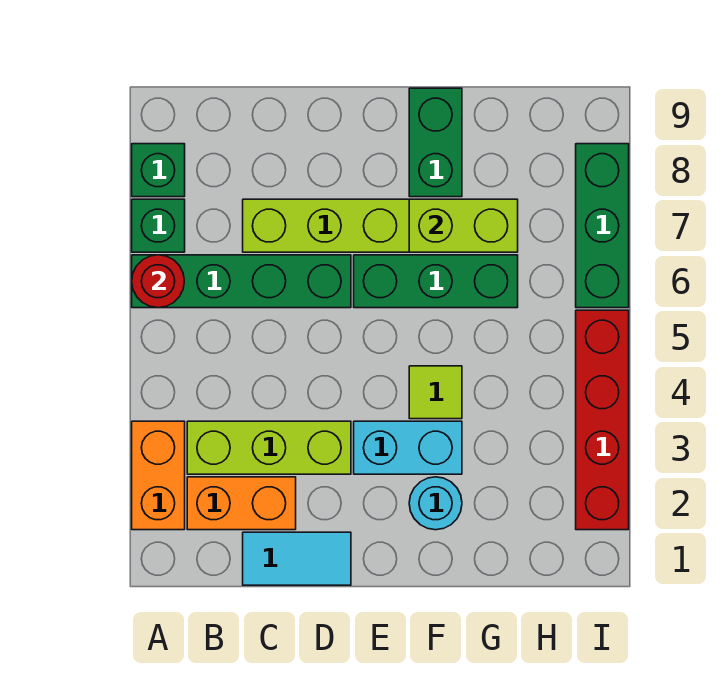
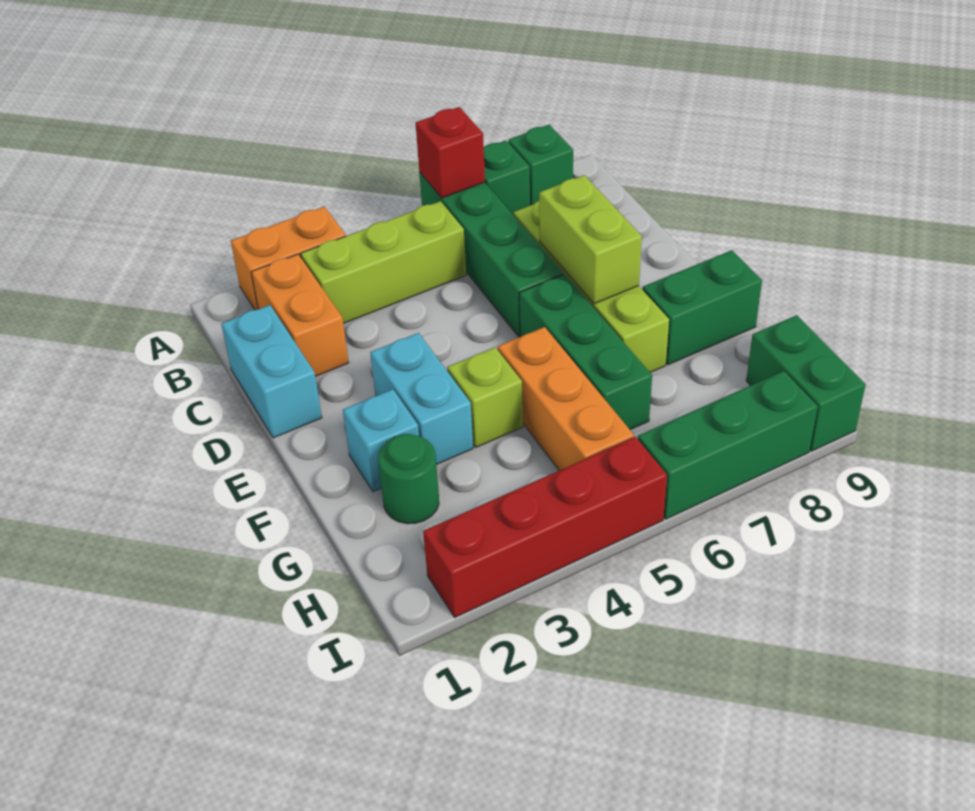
red round brick A6 level 2 -> red brick A6 level 2
lime brick B3:D3 level 1 -> lime brick B3:B5 level 1
cyan tile C1:D1 level 1 -> cyan brick C1:D1 level 1
cyan round brick F2 level 1 -> cyan brick F2 level 1
lime tile F4 level 1 -> lime brick F4 level 1
none -> orange brick F5:H5 level 1
lime brick F7:G7 level 2 -> lime brick D7:E7 level 2
none -> green round brick G2 level 1
none -> green brick H9:I9 level 1

